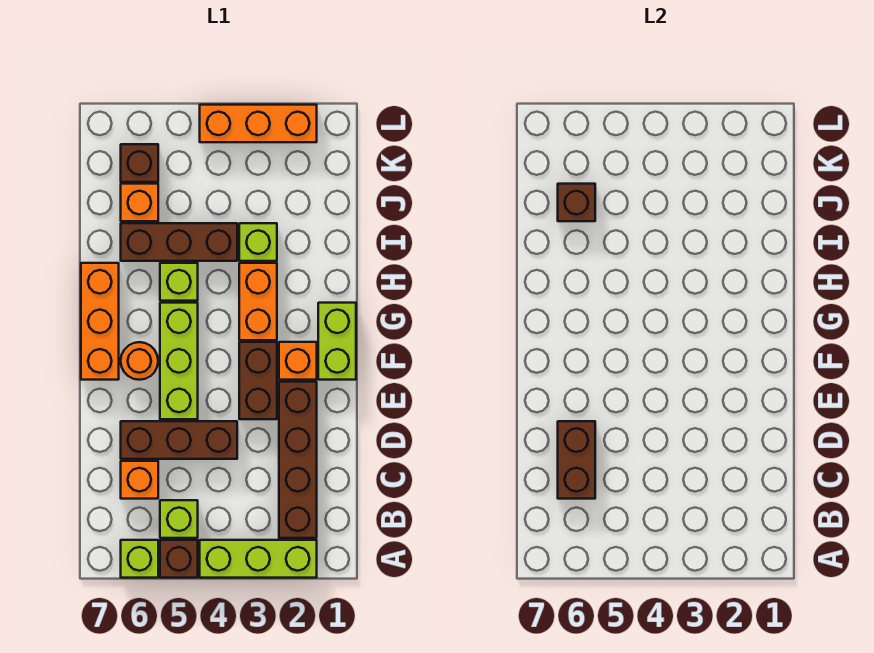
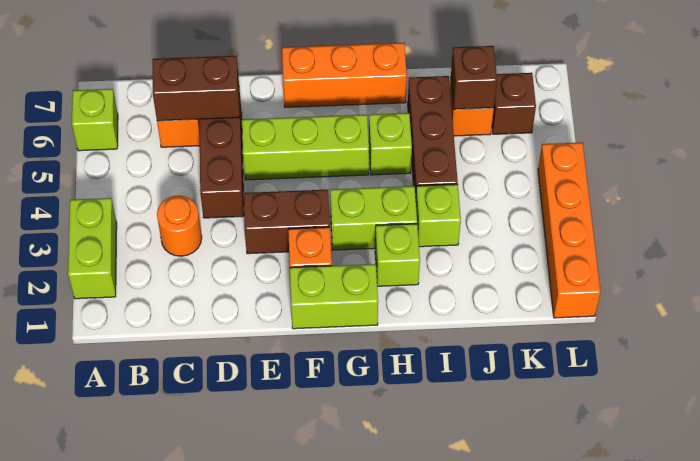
lime brick A2:A4 level 1 -> lime brick A2:A3 level 1
brown brick A5 level 1 -> none
brown brick B2:E2 level 1 -> none
lime brick B5 level 1 -> lime brick H2 level 1
orange round brick F6 level 1 -> orange round brick C3 level 1
orange brick G3:H3 level 1 -> lime brick G3:H3 level 1
orange brick L2:L4 level 1 -> orange brick L1:L4 level 1

